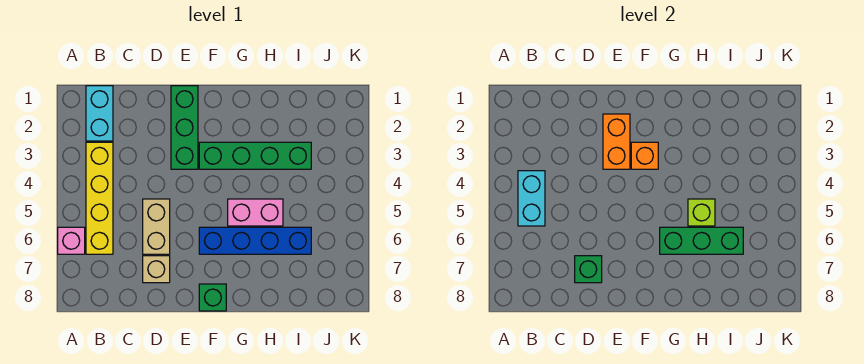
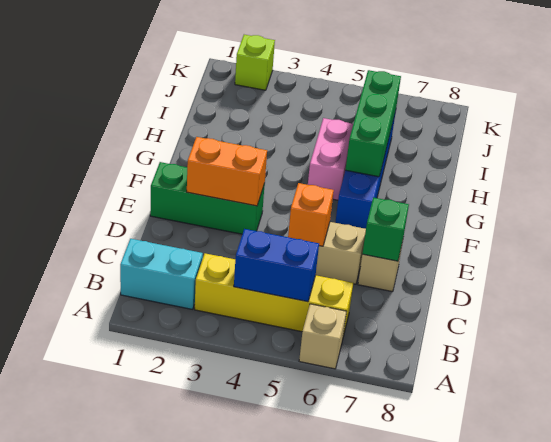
pink brick A6 level 1 -> tan brick A6 level 1
cyan brick B4:B5 level 2 -> blue brick B4:B5 level 2
green brick F3:I3 level 1 -> none
orange brick F3 level 2 -> orange brick D5 level 2
green brick F8 level 1 -> none
lime brick H5 level 2 -> lime brick K2 level 1

